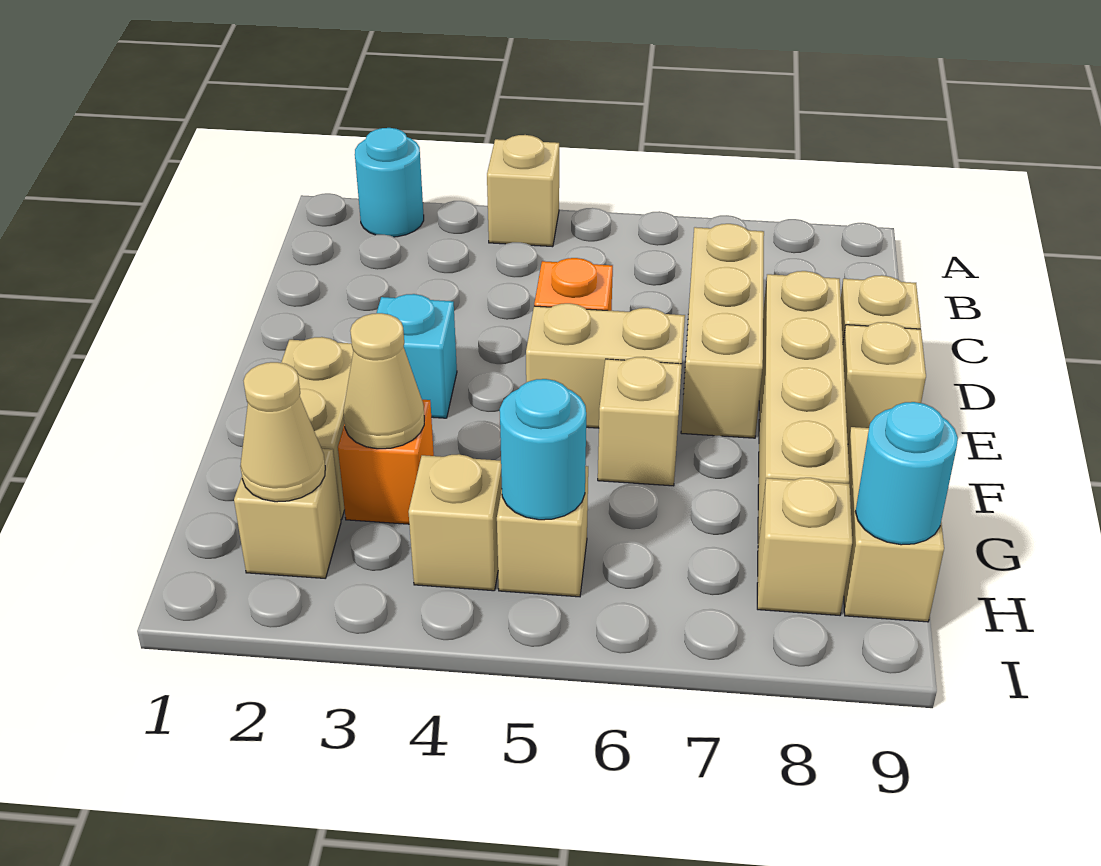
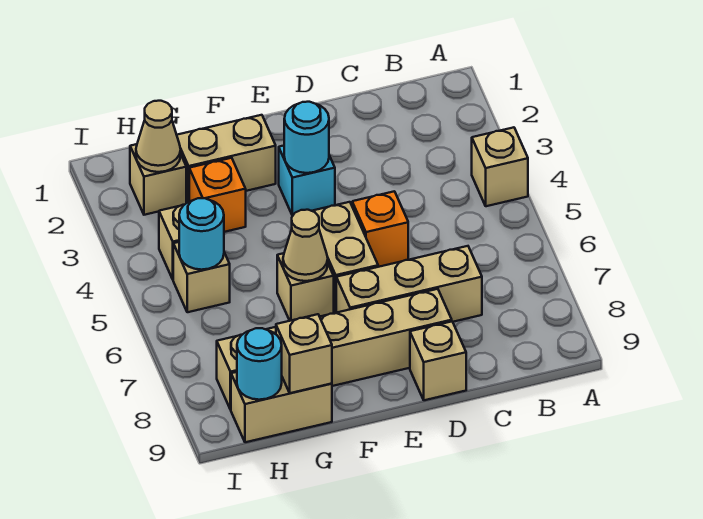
cyan round brick A2 level 1 -> cyan round brick E3 level 2
tan brick E9 level 1 -> tan brick G9 level 2
tan cone G3 level 2 -> tan cone F6 level 2

